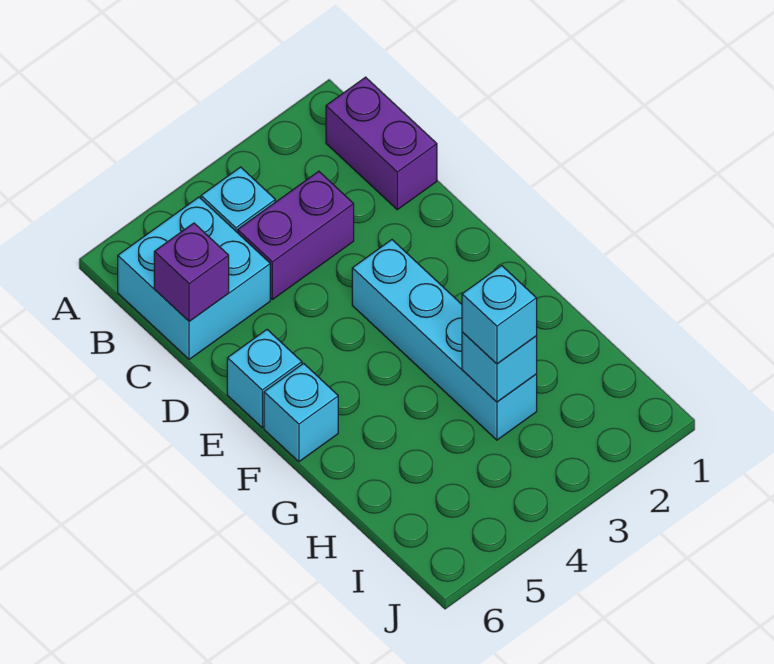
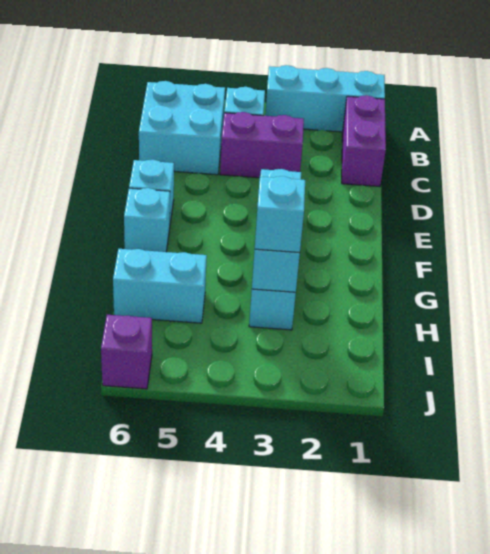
none -> cyan brick A1:A3 level 1
purple brick C6 level 2 -> purple brick J6 level 1
none -> cyan brick H5:H6 level 1

